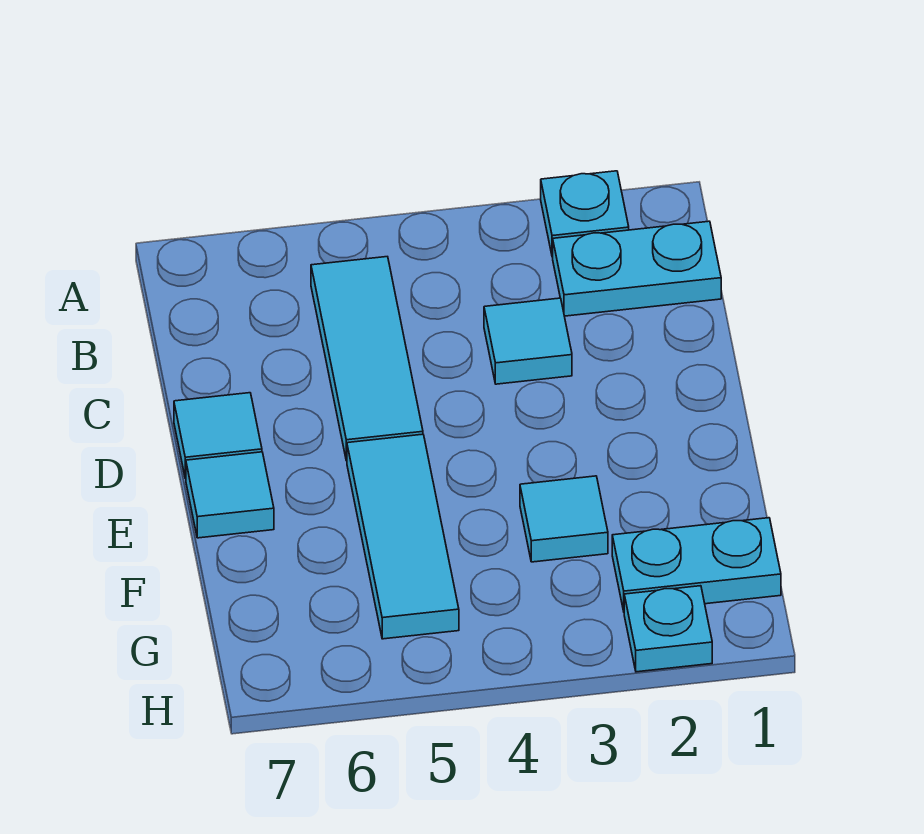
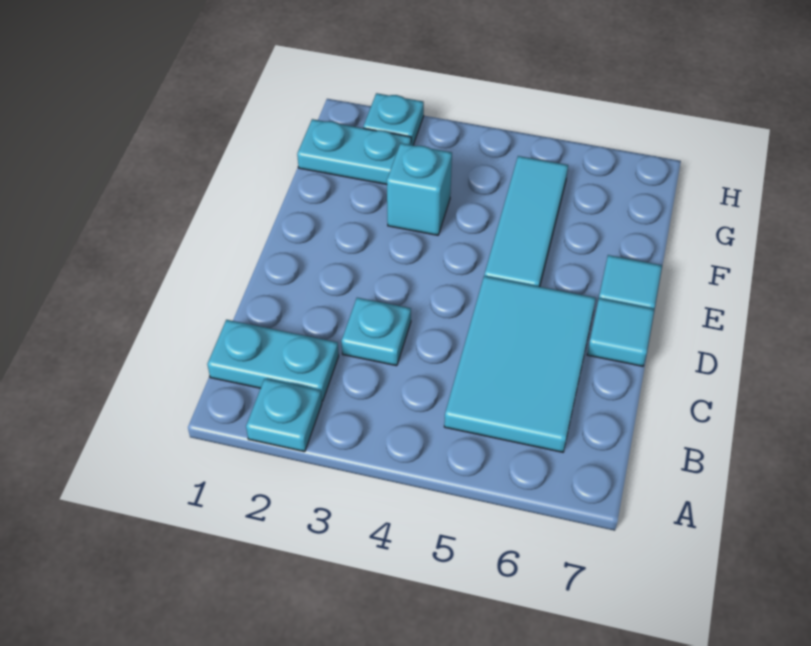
cyan tile B5:D5 level 1 -> cyan tile B5:D6 level 1
cyan tile C3 level 1 -> cyan plate C3 level 1
cyan tile F3 level 1 -> cyan brick F3 level 1

